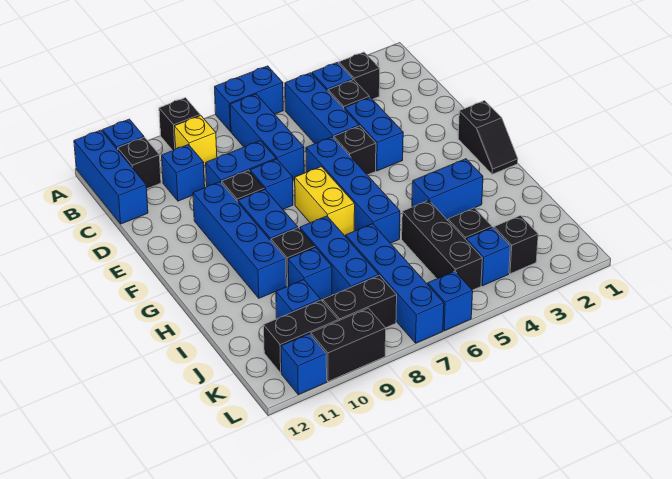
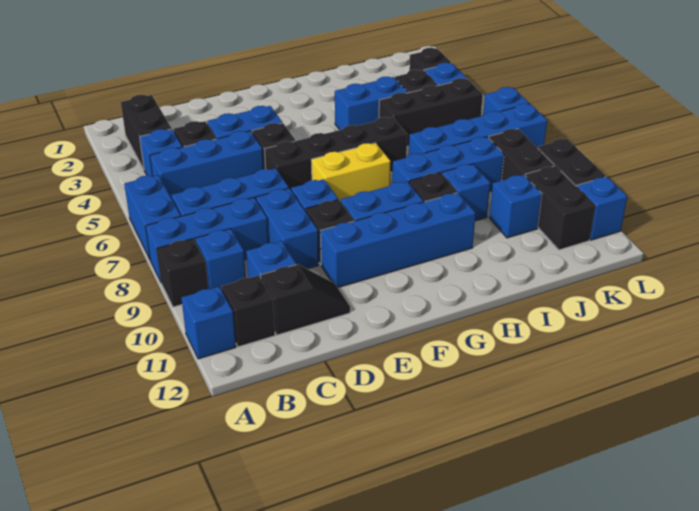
blue brick A12:C12 level 1 -> blue brick A8:C8 level 1
black brick B3 level 1 -> black brick B2:B3 level 1
yellow brick B9 level 1 -> blue brick B9 level 1
blue brick E6:H6 level 1 -> black brick E6:H6 level 1
black slope F1:G1 level 1 top F -> black slope C11:D11 level 1 top C
blue brick H3:H4 level 1 -> blue brick H4:I4 level 1

